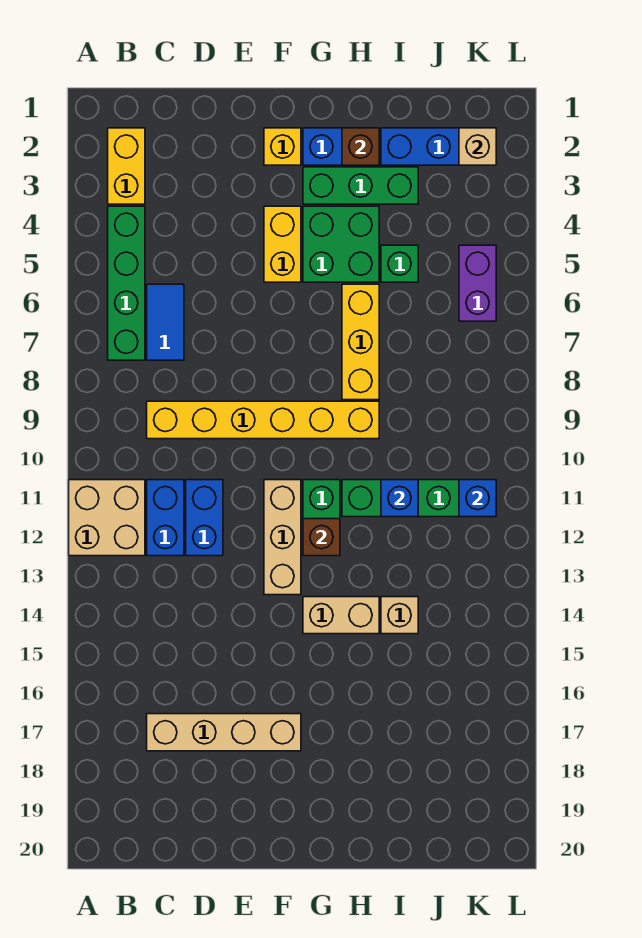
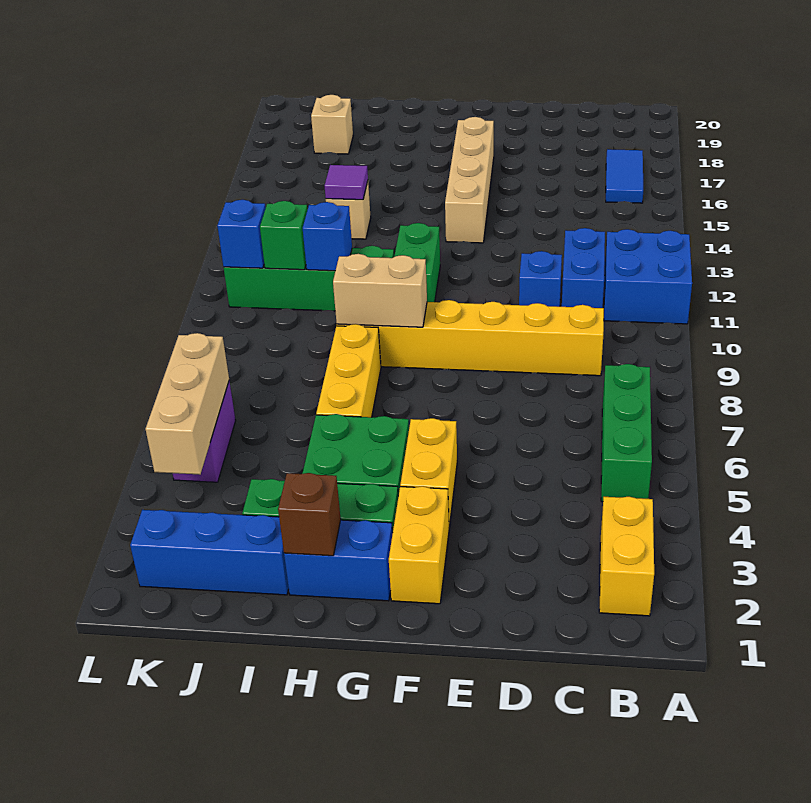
tan brick A11:B12 level 1 -> blue brick A11:B12 level 1
green brick B4:B7 level 1 -> green brick B5:B7 level 1
blue tile C6:C7 level 1 -> blue tile B16:B17 level 1
tan brick C17:F17 level 1 -> tan brick F14:F17 level 1
blue brick D11:D12 level 1 -> blue brick D11 level 1
yellow brick F2 level 1 -> yellow brick F2:F3 level 1
tan brick F11:F13 level 1 -> tan brick K4:K6 level 2
brown brick G12 level 2 -> none
tan brick G14:H14 level 1 -> tan brick G9:H9 level 2
green brick I5 level 1 -> green brick J11 level 2
none -> purple tile I14 level 2
tan brick K2 level 2 -> tan brick J18 level 1

